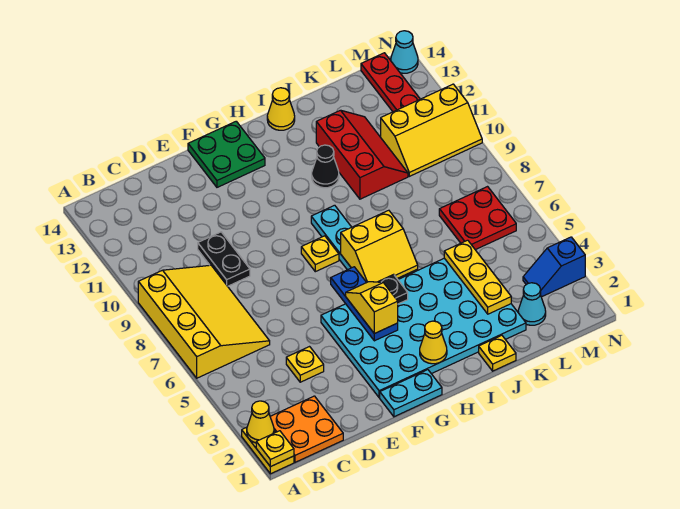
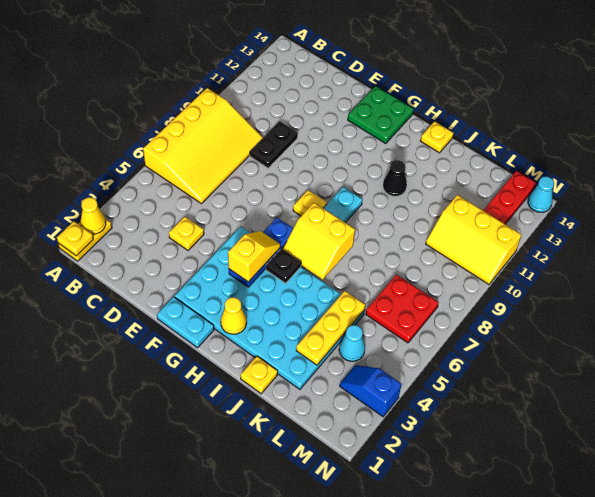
orange plate B1:C2 level 1 -> none
yellow cone I14 level 1 -> yellow plate I14 level 1
red slope J10:K12 level 1 top J -> none
cyan cone L2 level 1 -> cyan cone L4 level 1

